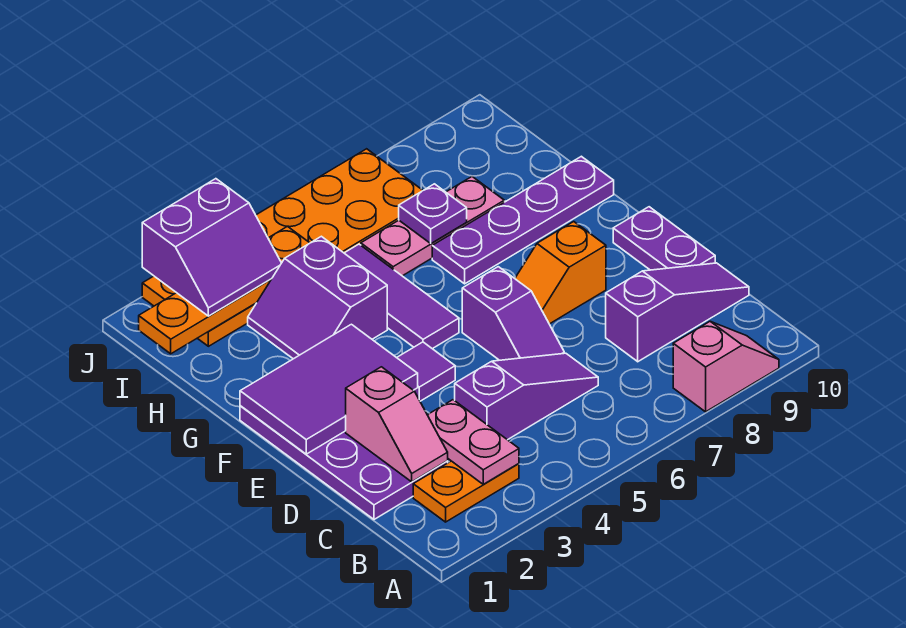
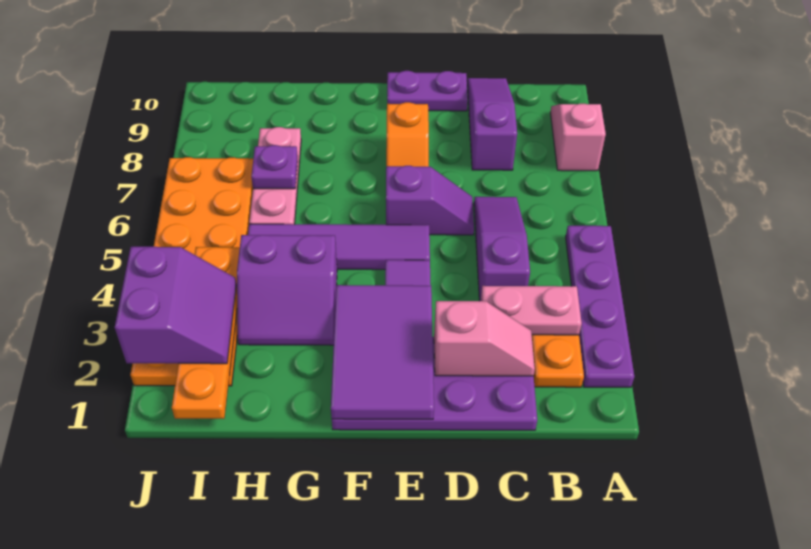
purple tile F5:H5 level 1 -> purple tile E5:H5 level 1
purple plate G7:G10 level 1 -> purple plate A2:A5 level 1

